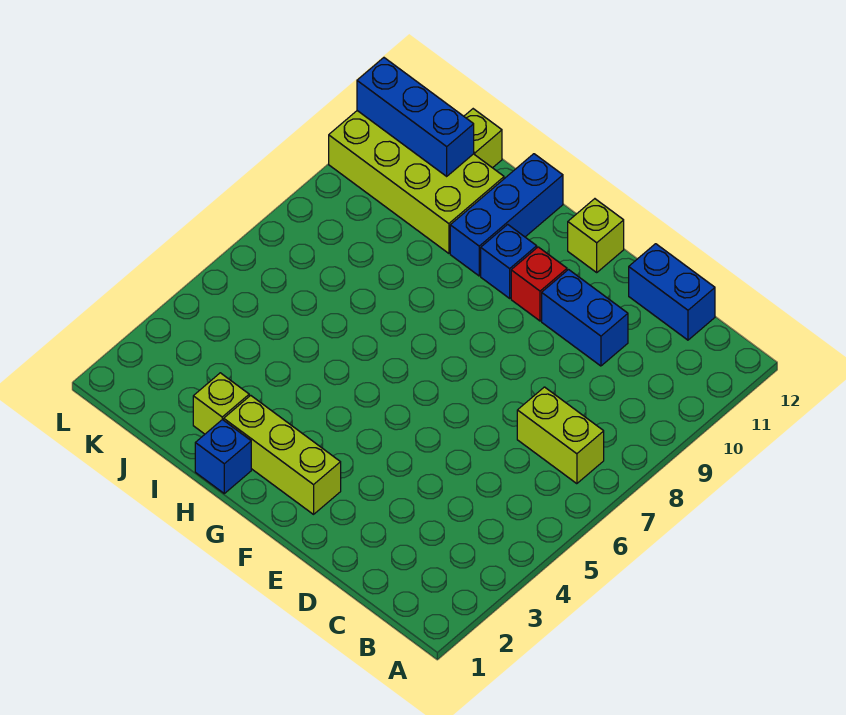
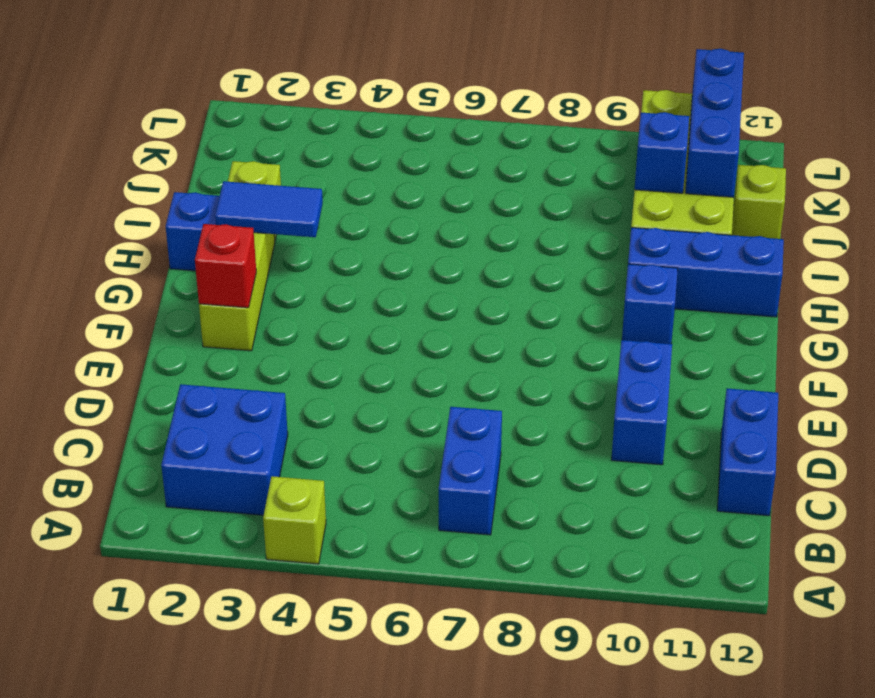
none -> blue brick B2:C3 level 1
lime brick B7:C7 level 1 -> blue brick B7:C7 level 1
red brick F10 level 1 -> red brick F2 level 2
lime brick F12 level 1 -> lime brick A4 level 1
none -> blue tile H2:H3 level 2
none -> blue brick J10 level 2

